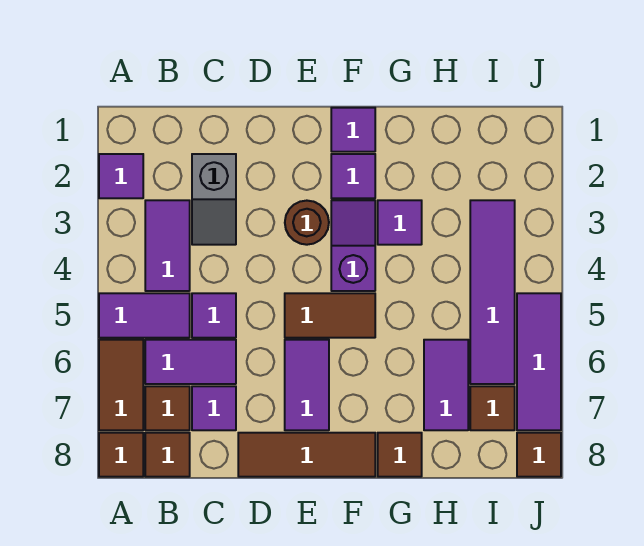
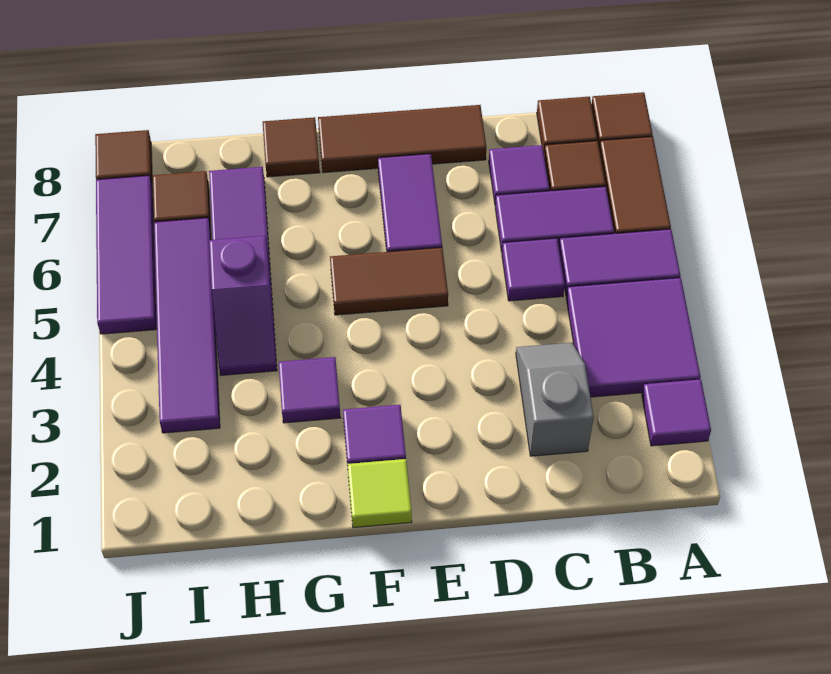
purple tile B3:B4 level 1 -> purple tile A3:B4 level 1
brown round brick E3 level 1 -> none
purple tile F1 level 1 -> lime tile F1 level 1
purple slope F3:F4 level 1 top 4 -> purple slope H4:H5 level 1 top 5

